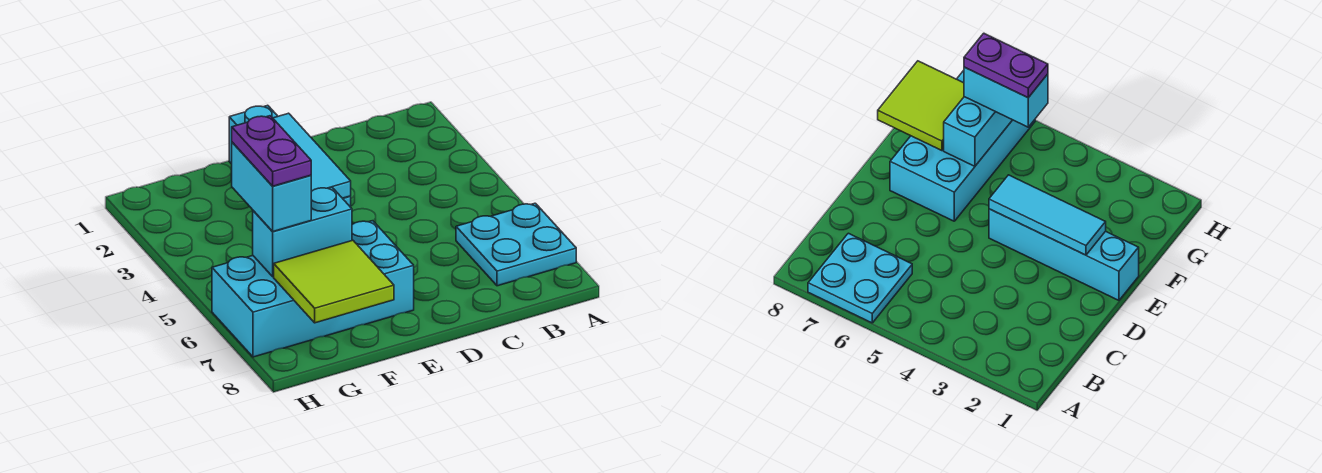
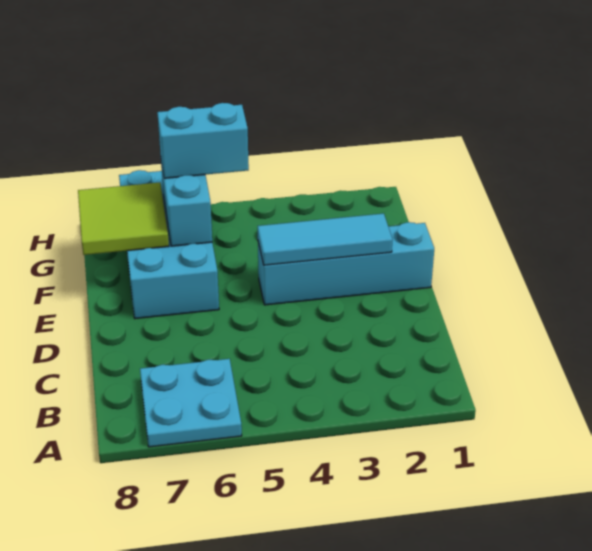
purple plate G5:G6 level 4 -> none

